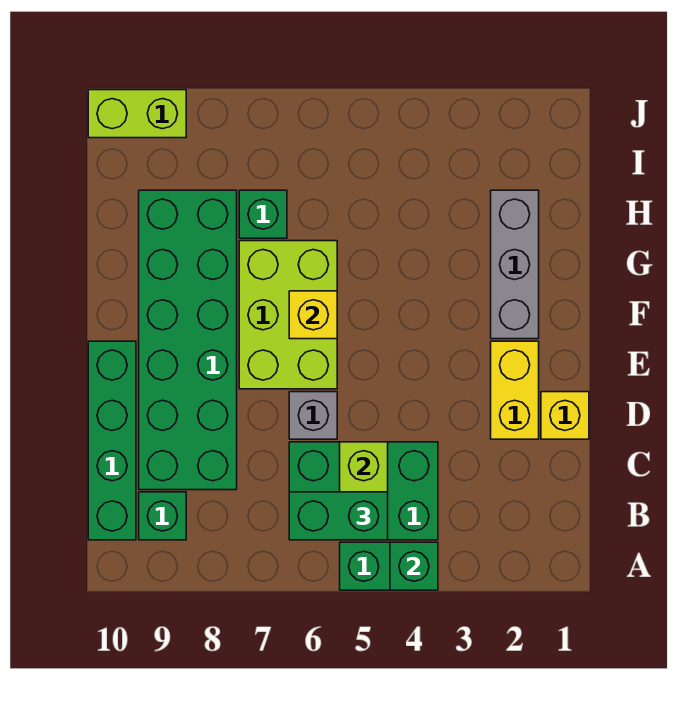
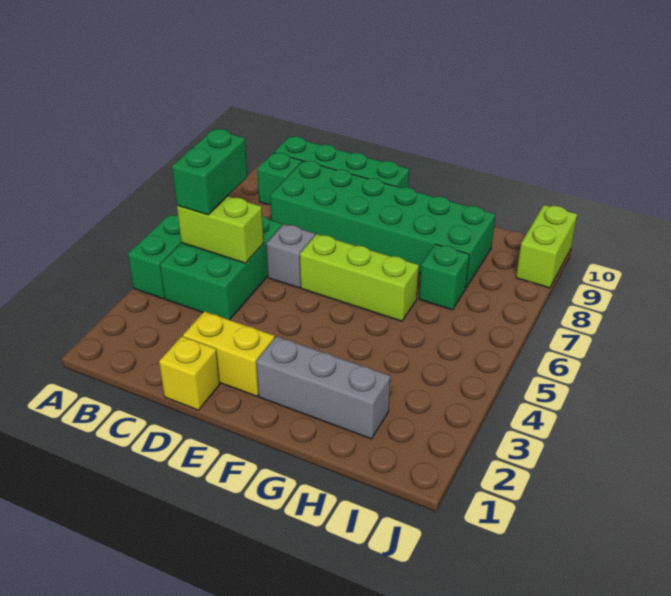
green brick A4 level 2 -> none
lime brick E6:G7 level 1 -> lime brick E6:G6 level 1
yellow brick F6 level 2 -> none

